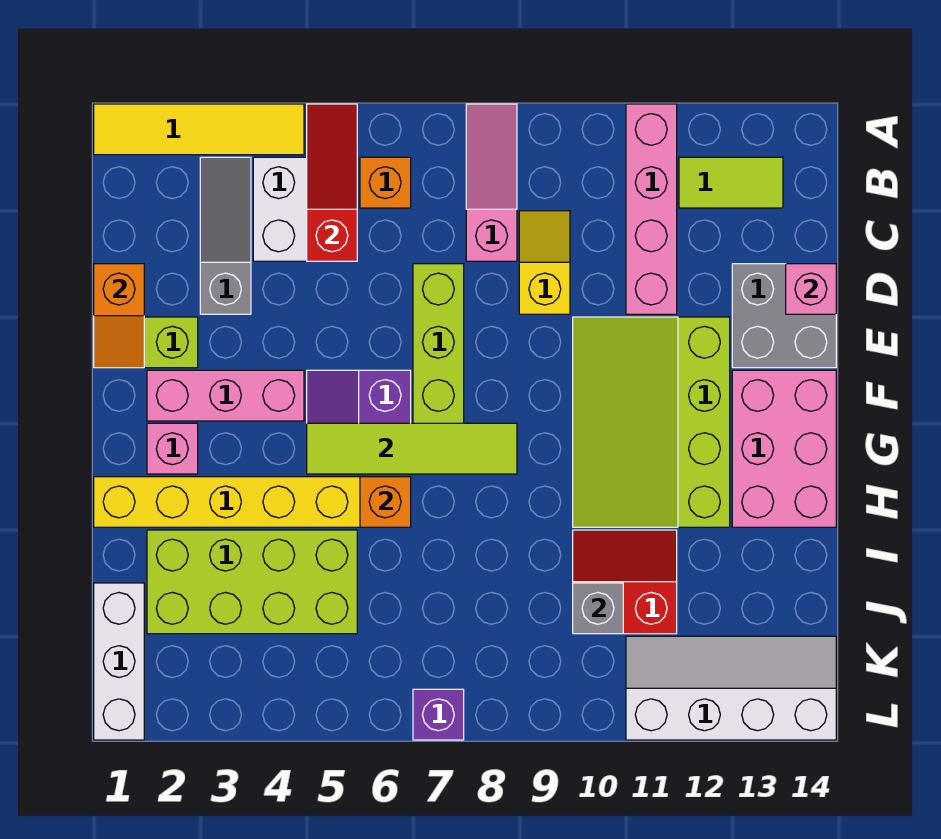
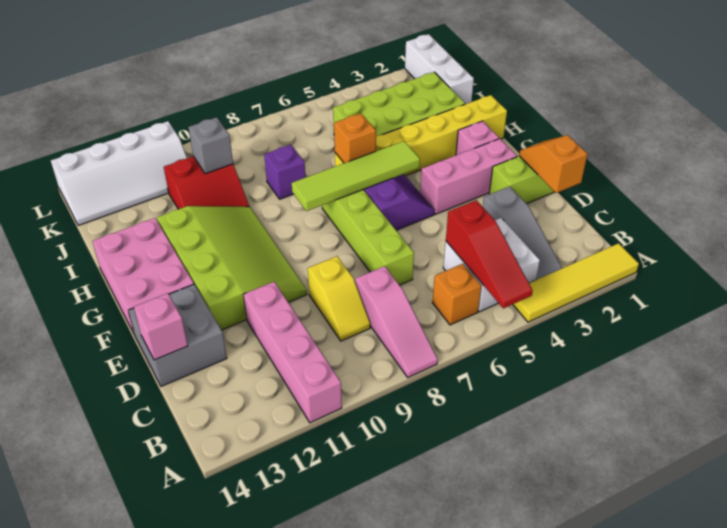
lime tile B12:B13 level 1 -> none
purple brick L7 level 1 -> purple brick I8 level 1

